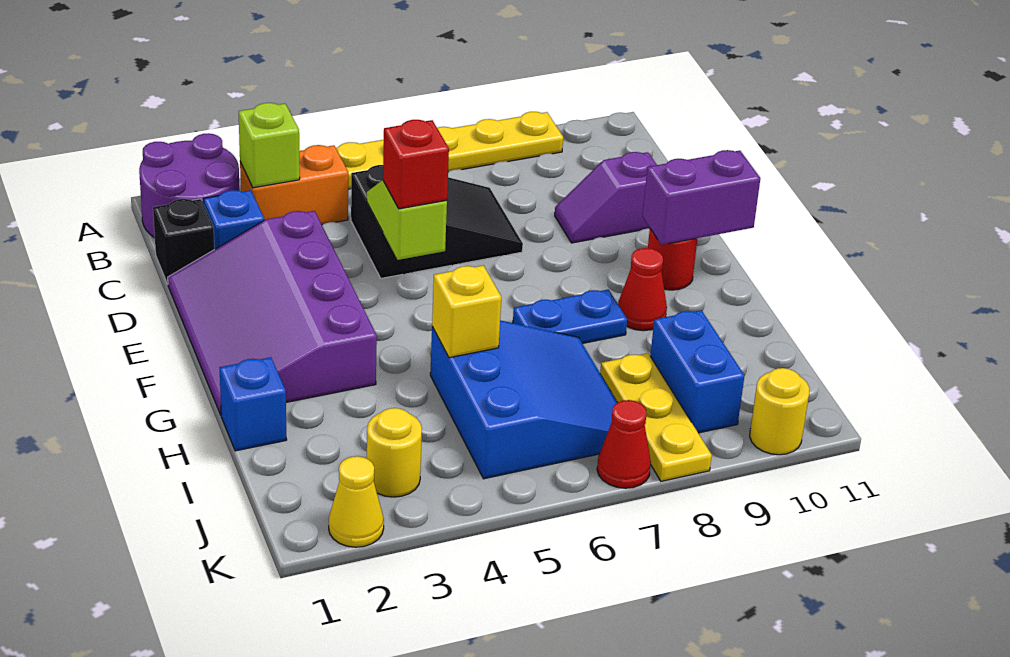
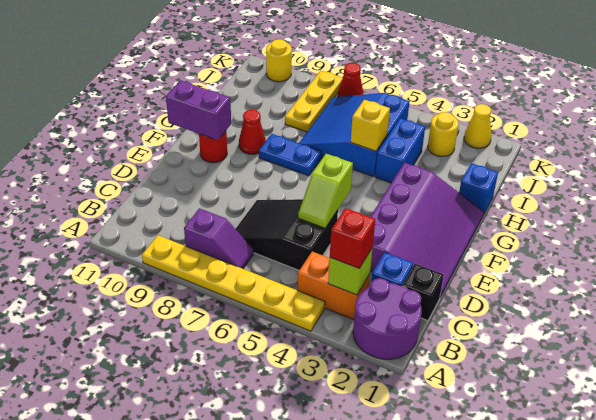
purple slope D9:D10 level 1 top 10 -> purple slope B7:B8 level 1 top 8
red brick E5 level 3 -> red brick B3 level 3
blue brick I9:J9 level 1 -> blue brick H4:I4 level 1

